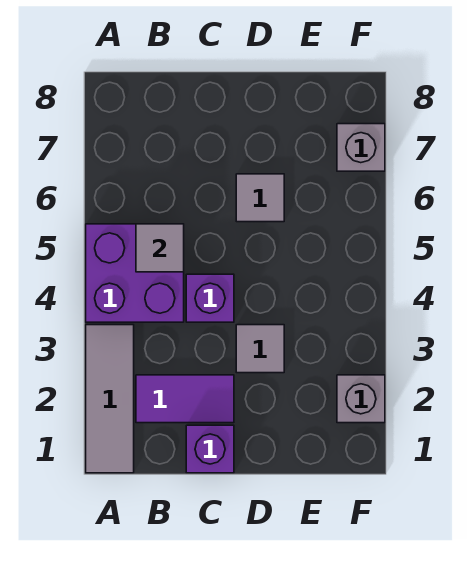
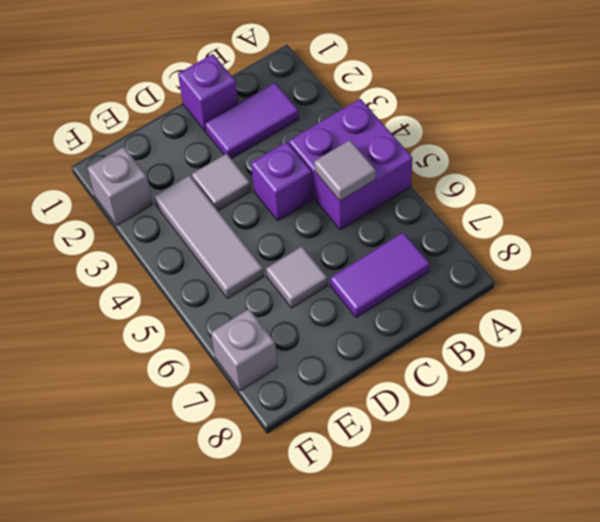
grey tile A1:A3 level 1 -> grey tile E3:E5 level 1
none -> purple tile B7:C7 level 1

